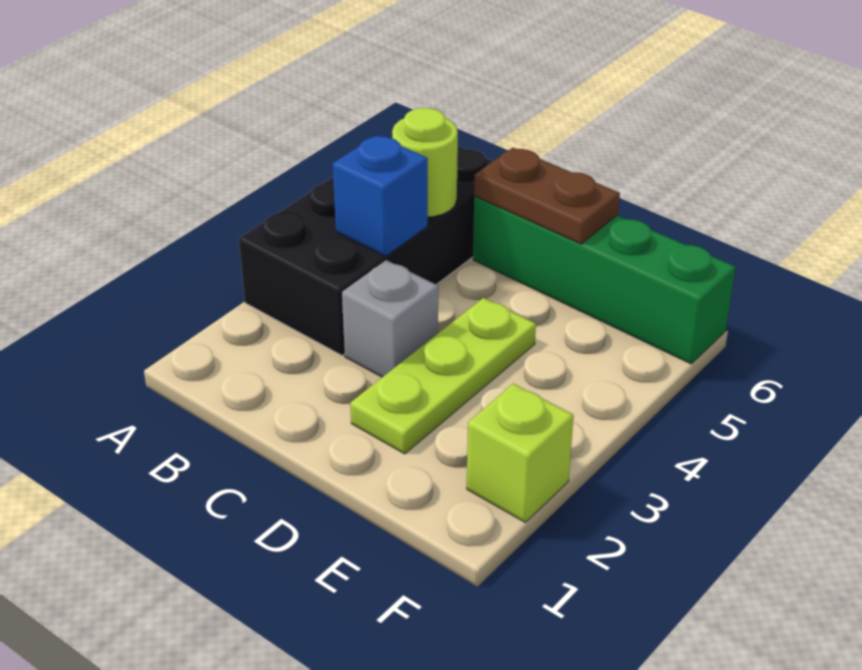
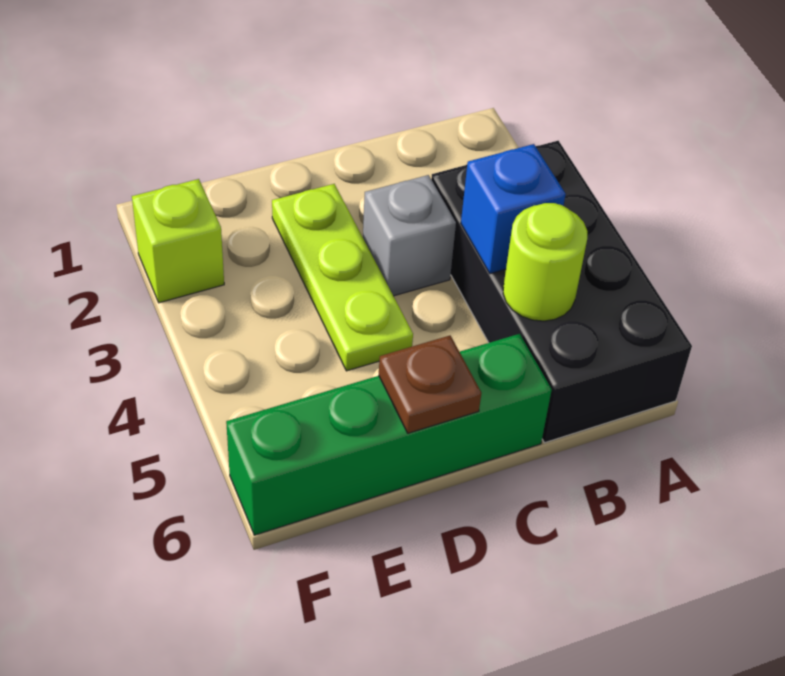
brown plate C6:D6 level 2 -> brown plate D6 level 2

